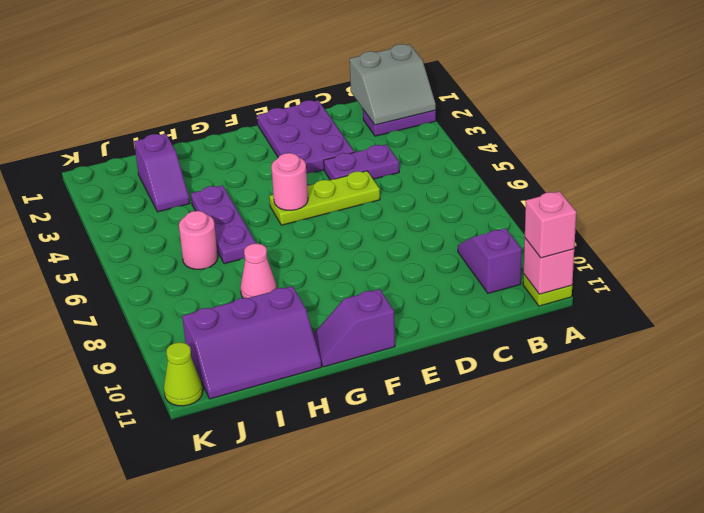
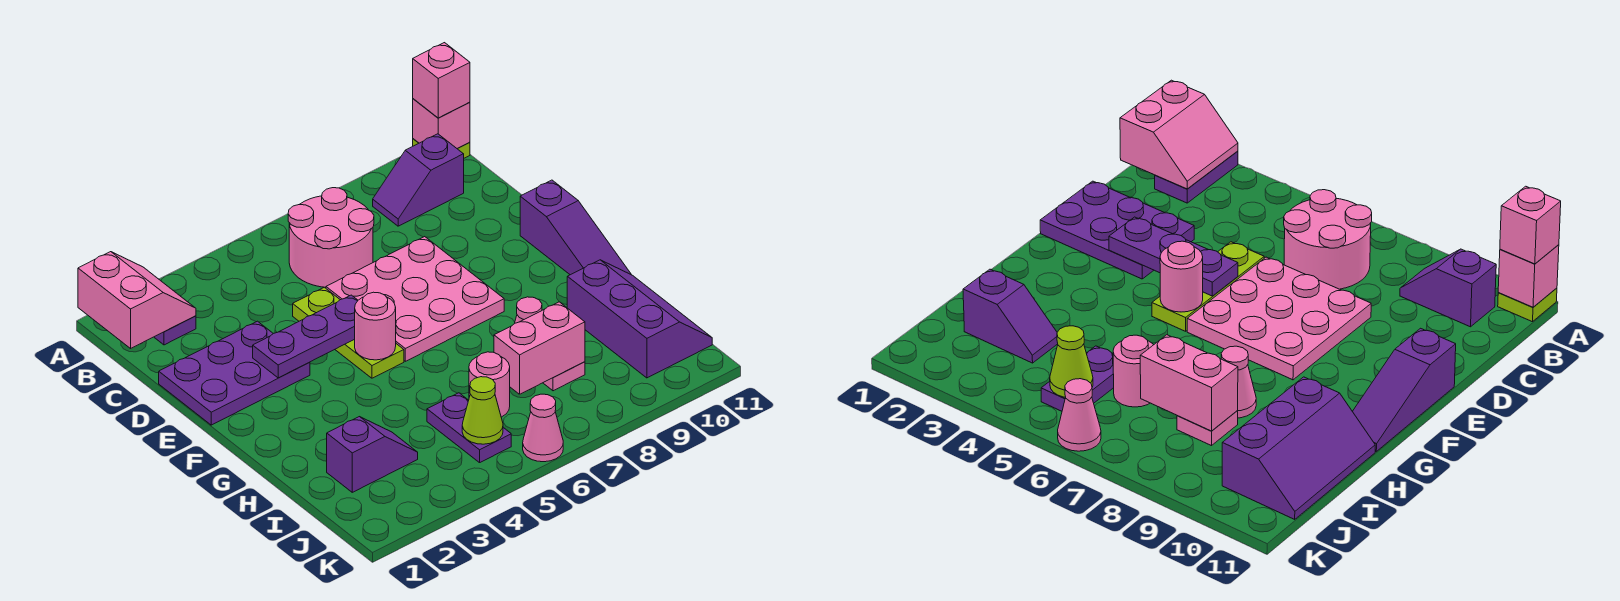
grey slope A1:B2 level 2 top 1 -> pink slope A1:B2 level 2 top 1
none -> pink round brick B6:C7 level 1
purple plate C4:D4 level 1 -> purple plate I5:J5 level 1
none -> pink plate D6:F8 level 1
purple slope F11:G11 level 1 top F -> purple slope E11:G11 level 1 top E
purple plate H4:H6 level 1 -> purple plate E3:E5 level 2
none -> pink brick I7:I8 level 2
none -> pink plate I8 level 1
none -> pink cone K6 level 1
lime cone K11 level 1 -> lime cone J5 level 2

